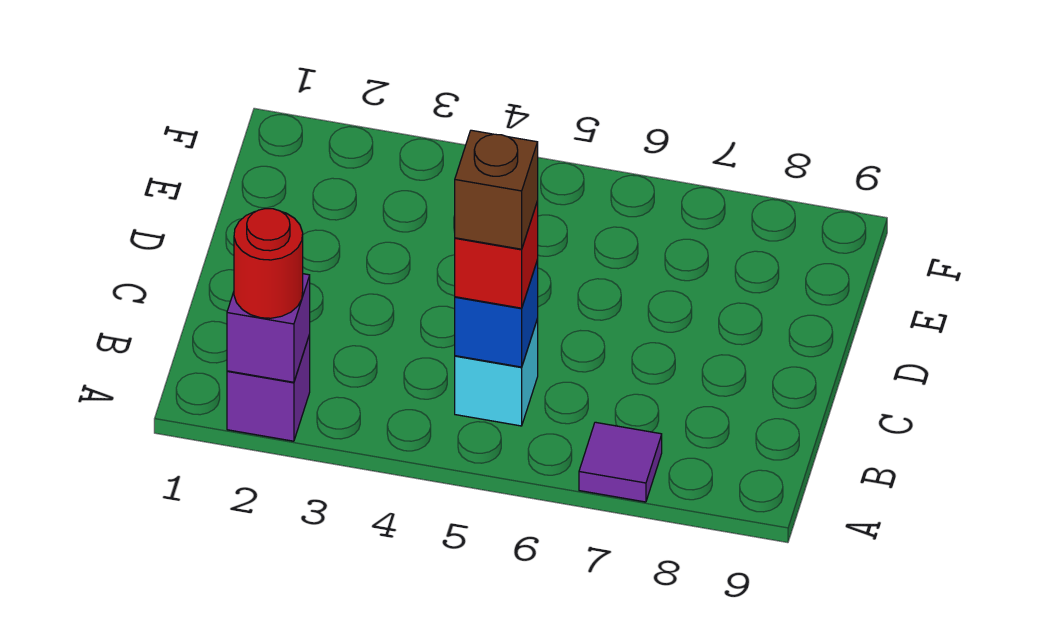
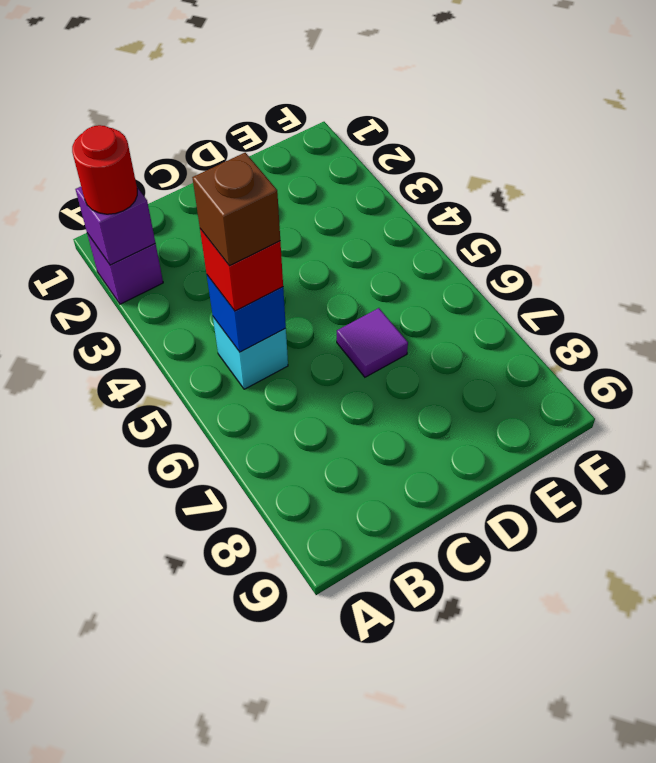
purple tile A7 level 1 -> purple tile D6 level 1

